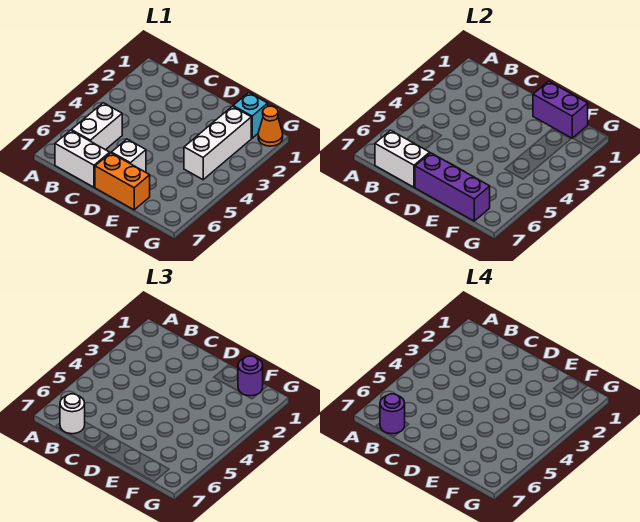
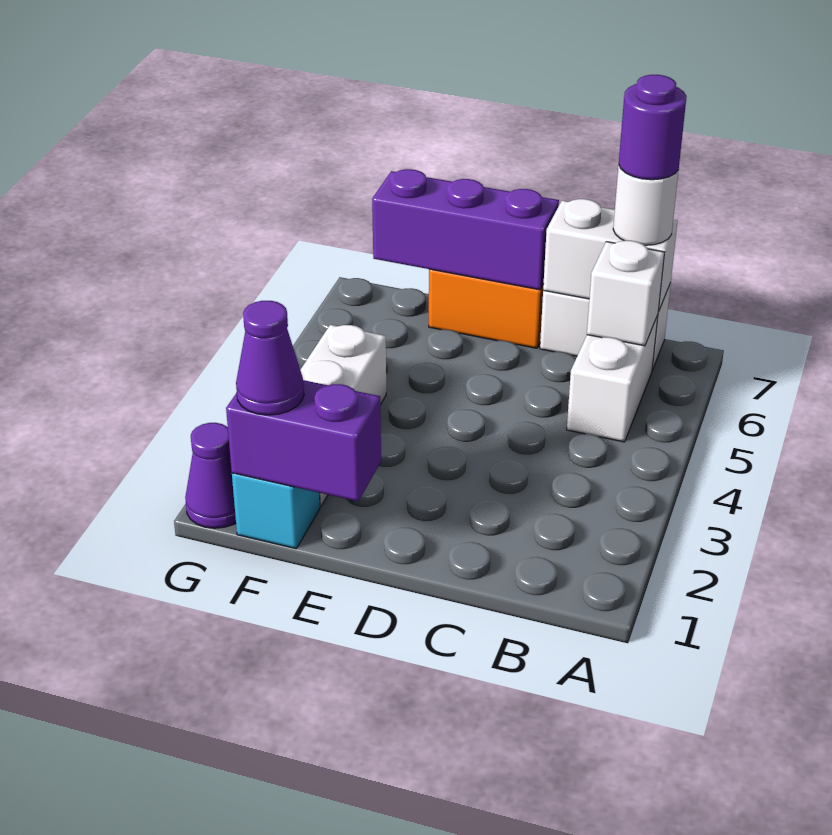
white brick D6 level 1 -> white brick B6 level 2
purple round brick F1 level 3 -> purple cone F1 level 3
orange cone G1 level 1 -> purple cone G1 level 1

